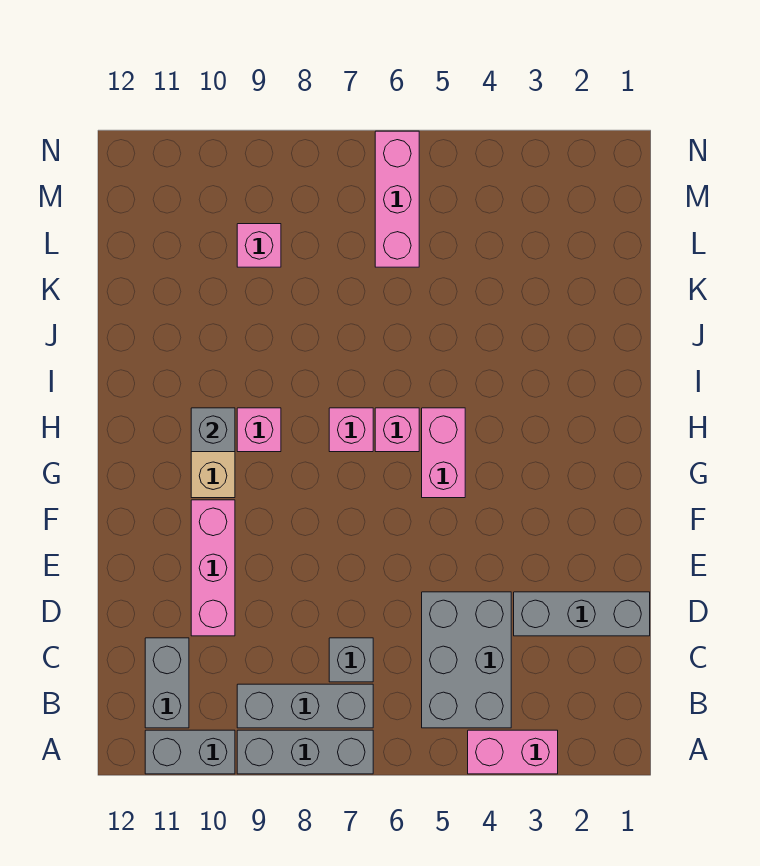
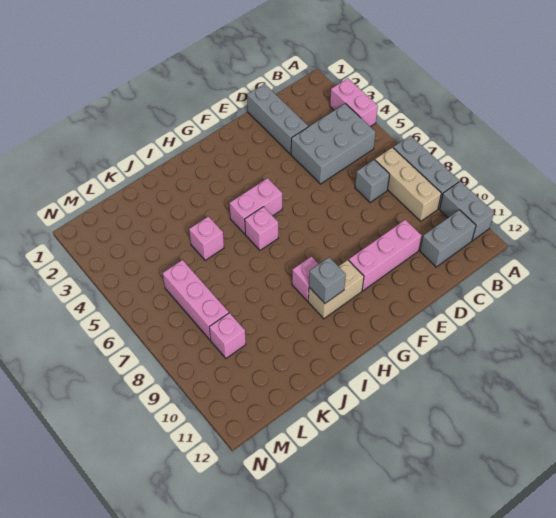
grey brick B7:B9 level 1 -> tan brick B7:B9 level 1
pink brick H7 level 1 -> pink brick J5 level 1
pink brick L6:N6 level 1 -> pink brick L6:L8 level 1

